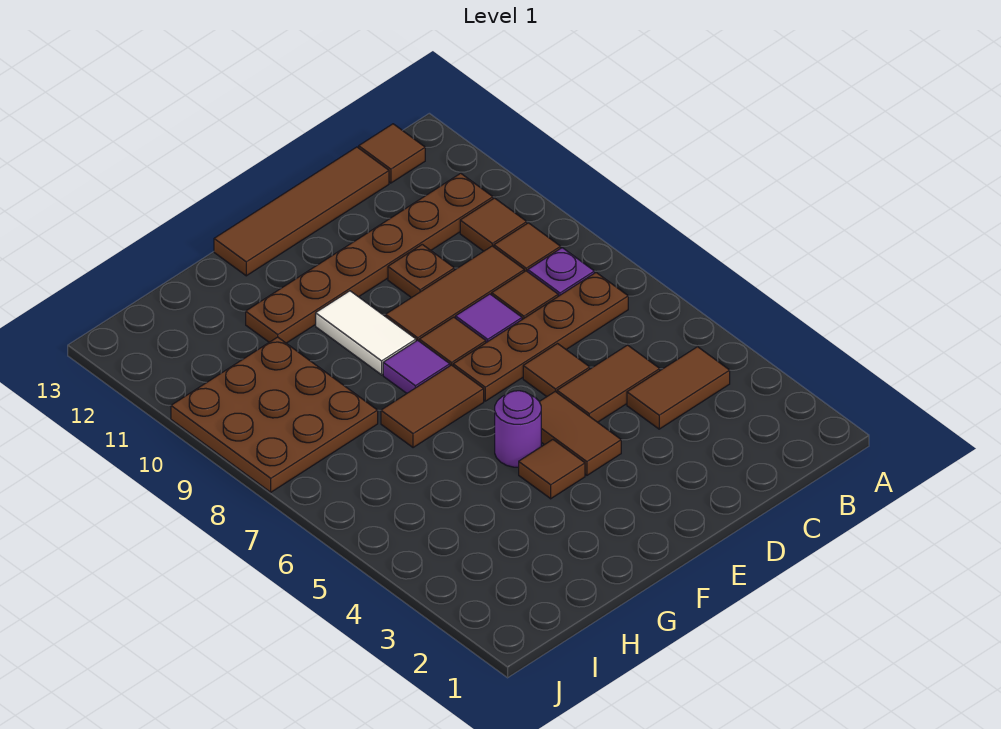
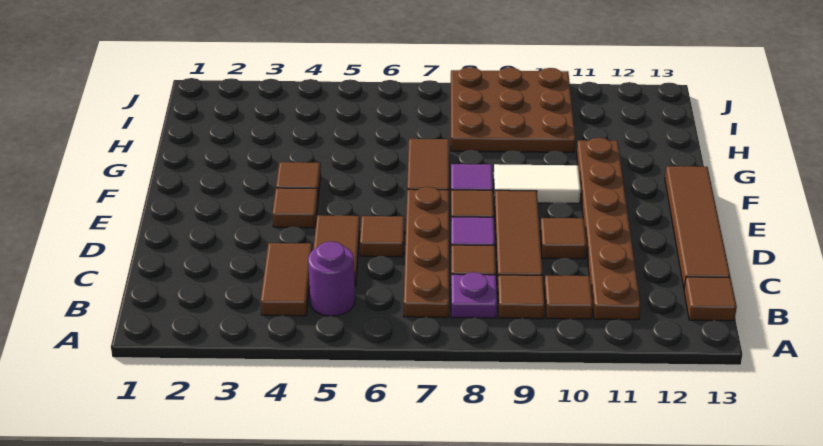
brown plate D10 level 1 -> brown tile D10 level 1
brown tile E4:E5 level 1 -> brown tile E4 level 1
purple round brick F5 level 1 -> purple round brick B5 level 1

